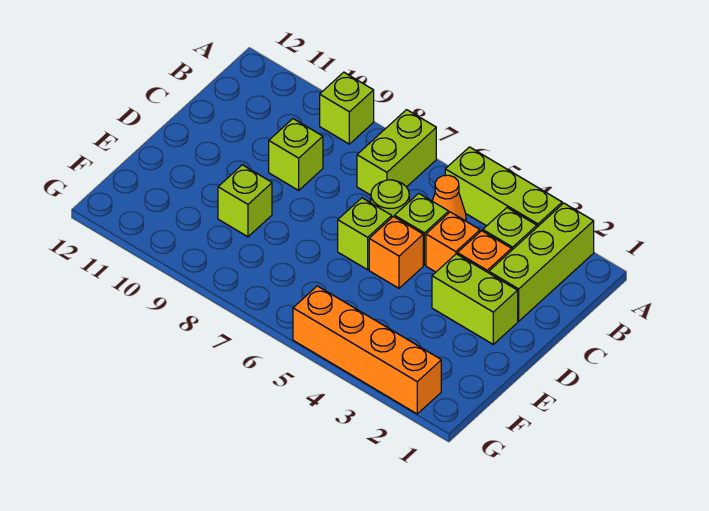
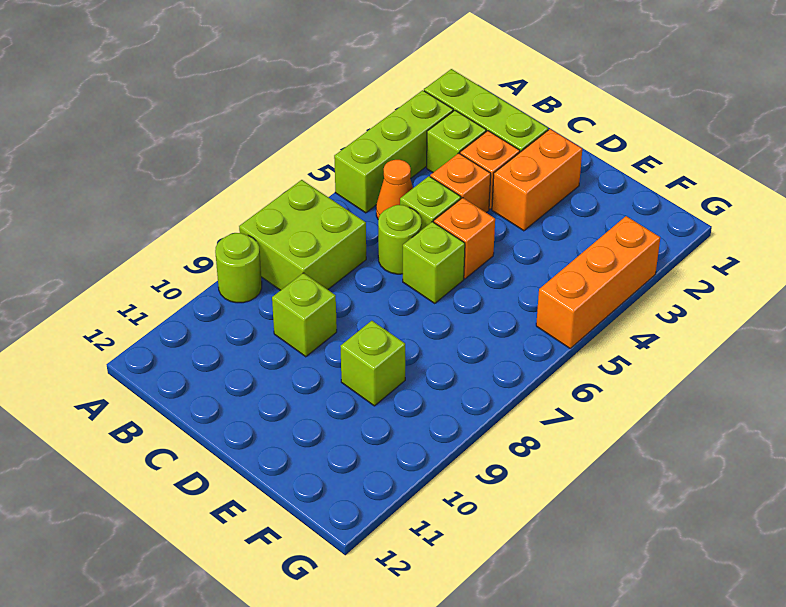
lime brick A7:B7 level 1 -> lime brick A7:B8 level 1
lime brick A9 level 1 -> lime round brick A9 level 1
lime brick D2:D3 level 1 -> orange brick D2:D3 level 1
orange brick G2:G5 level 1 -> orange brick G3:G5 level 1

